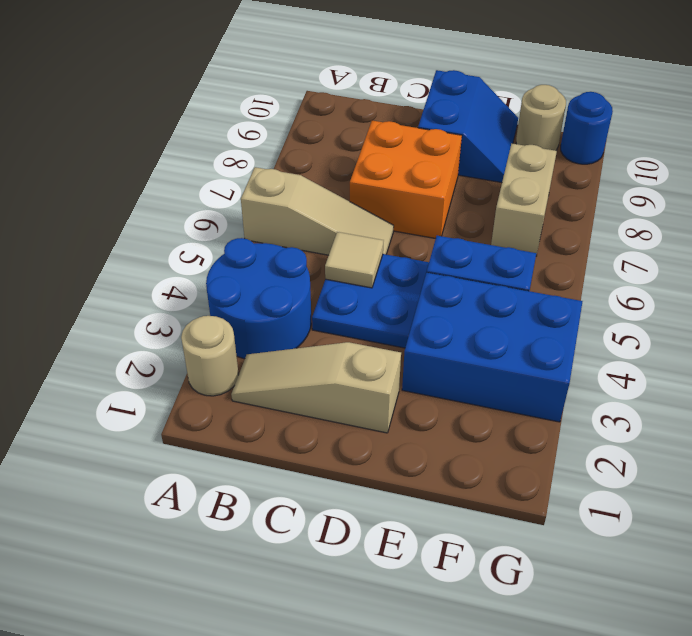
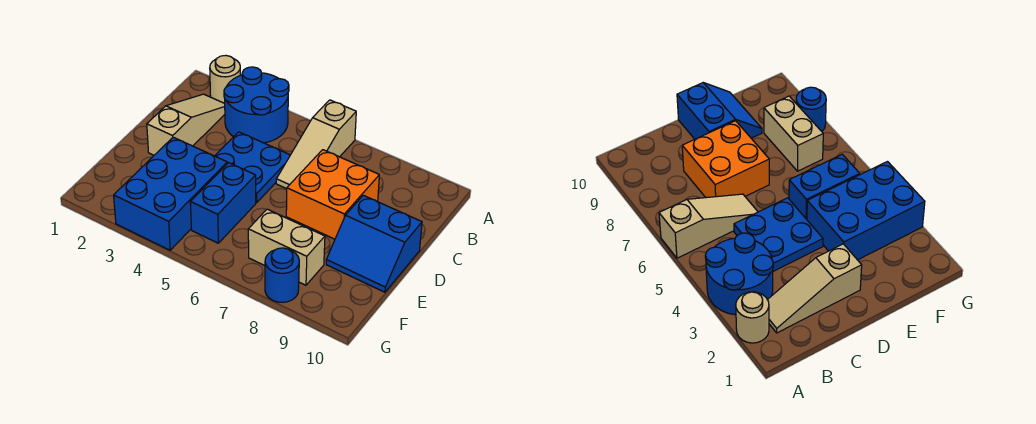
tan tile C5 level 2 -> none
tan round brick F10 level 1 -> none
blue round brick G10 level 1 -> blue round brick G8 level 1

